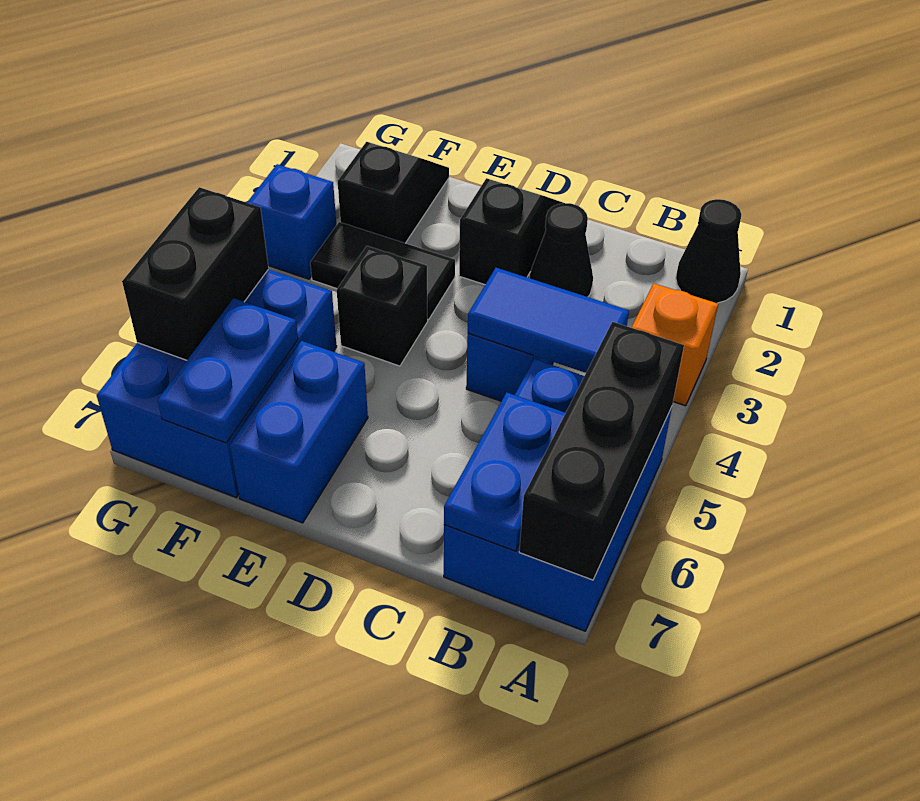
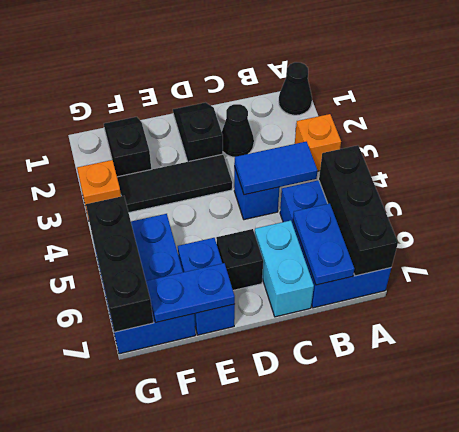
none -> cyan brick C6:C7 level 1
black tile E3:F3 level 1 -> black tile D3:F3 level 1
black brick E4 level 1 -> black brick D6 level 1
blue plate F6:F7 level 2 -> blue plate E7:F7 level 2
blue brick G3 level 1 -> orange brick G3 level 1
black brick G5:G6 level 2 -> black brick G5:G7 level 2

